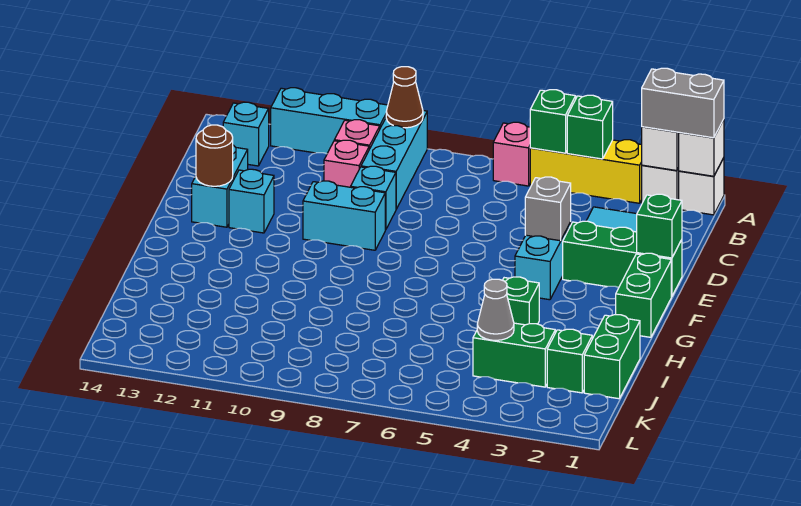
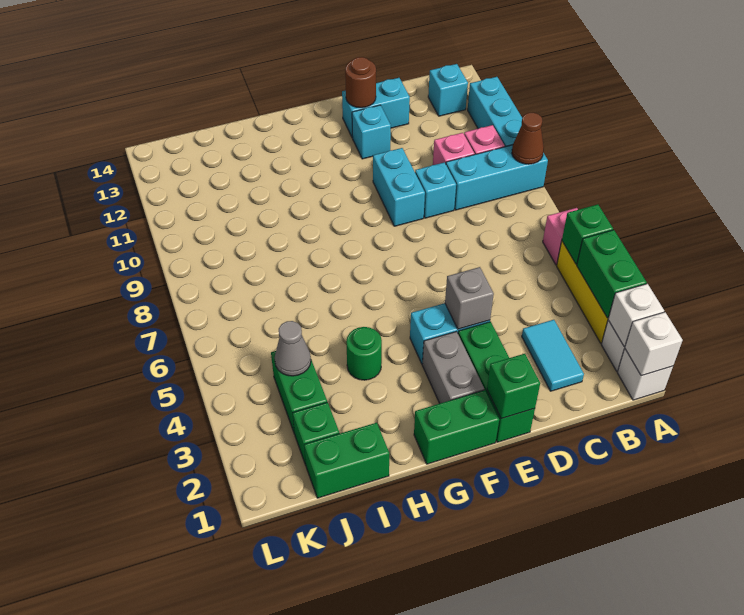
grey brick A1:A2 level 3 -> grey brick F2:F3 level 1
green brick A4 level 2 -> green brick A3:A4 level 2
green brick H4 level 1 -> green round brick H4 level 1

